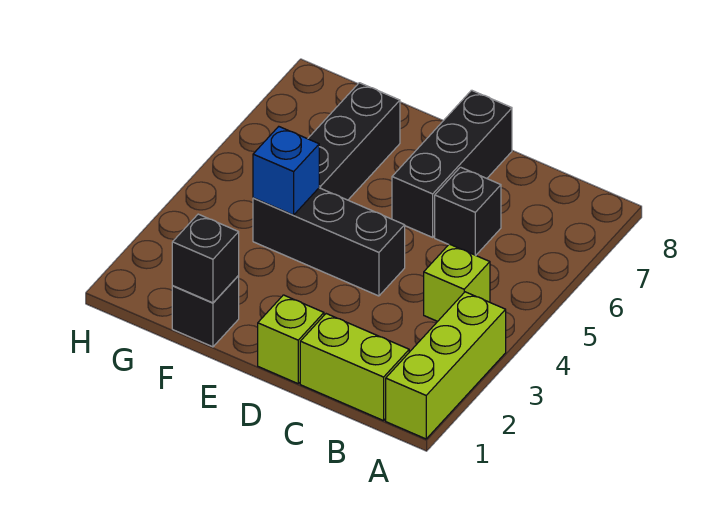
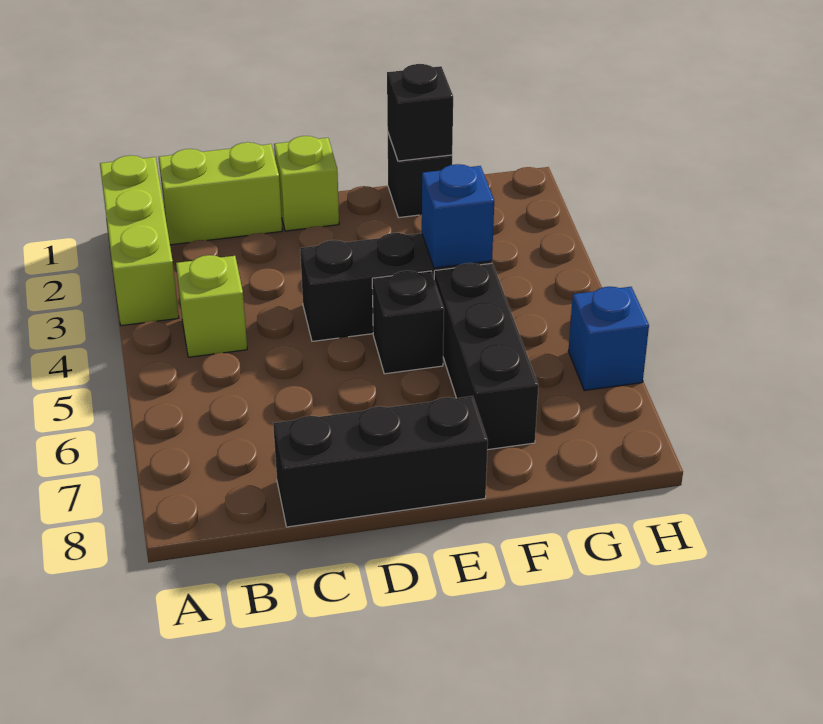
black brick C6 level 1 -> black brick E5 level 1
black brick D6:D8 level 1 -> black brick C8:E8 level 1
none -> blue brick H6 level 1

